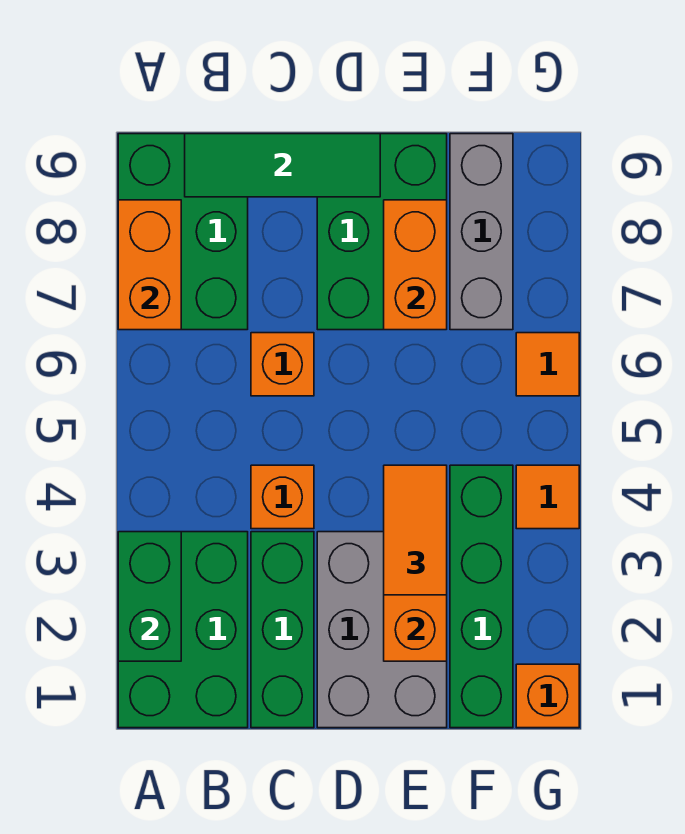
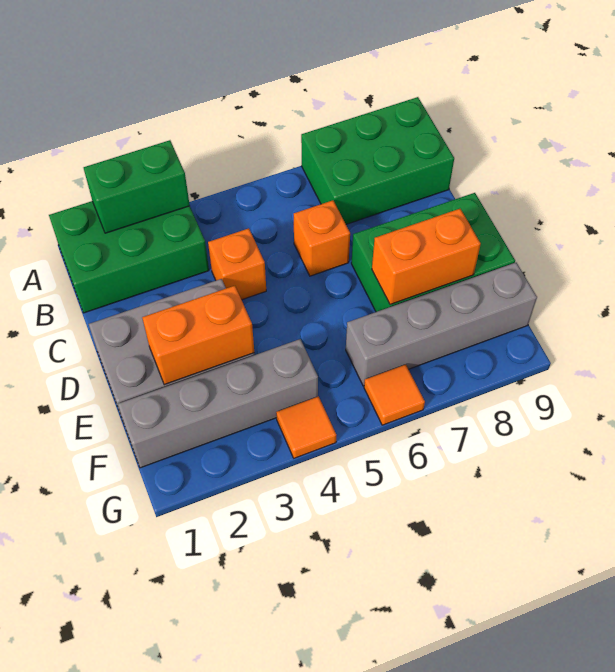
orange brick A7:A8 level 2 -> none
green tile B9:D9 level 2 -> none
green brick C1:C3 level 1 -> none
orange tile E3:E4 level 3 -> none
green brick F1:F4 level 1 -> grey brick F1:F4 level 1
grey brick F7:F9 level 1 -> grey brick F6:F9 level 1
orange brick G1 level 1 -> none

